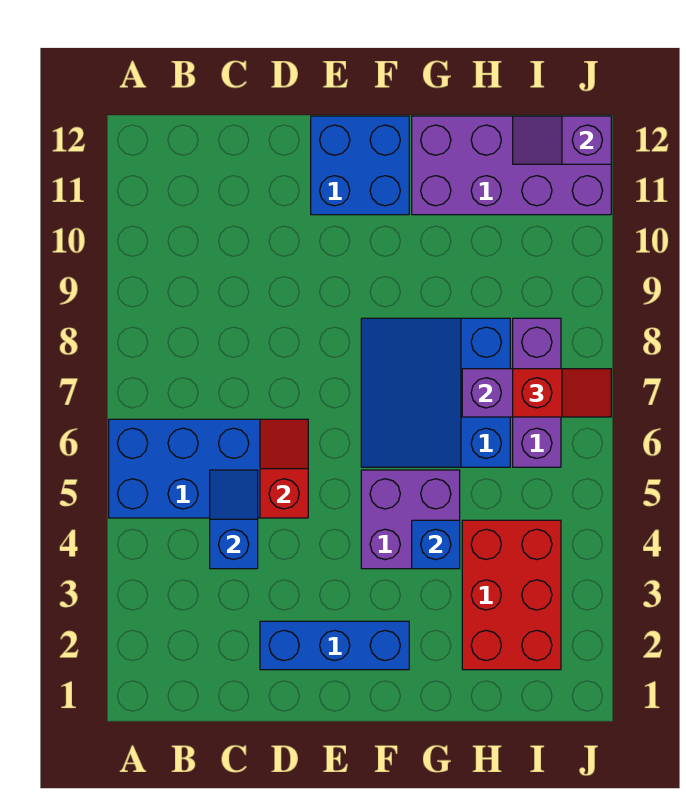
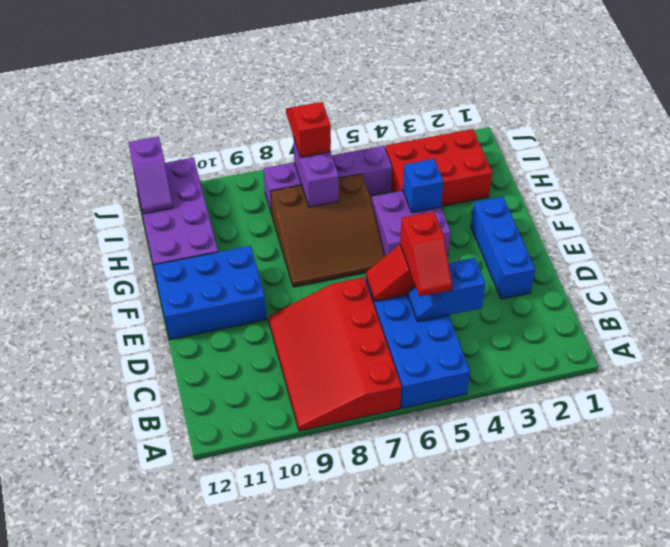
none -> red slope A7:D9 level 1 top 7
none -> red slope C5:D5 level 3 top D
blue brick E11:F12 level 1 -> blue brick E10:F12 level 1
blue slope F6:H8 level 1 top H -> brown slope F6:H8 level 1 top H
purple brick I6:I8 level 1 -> purple brick I5:I8 level 1

